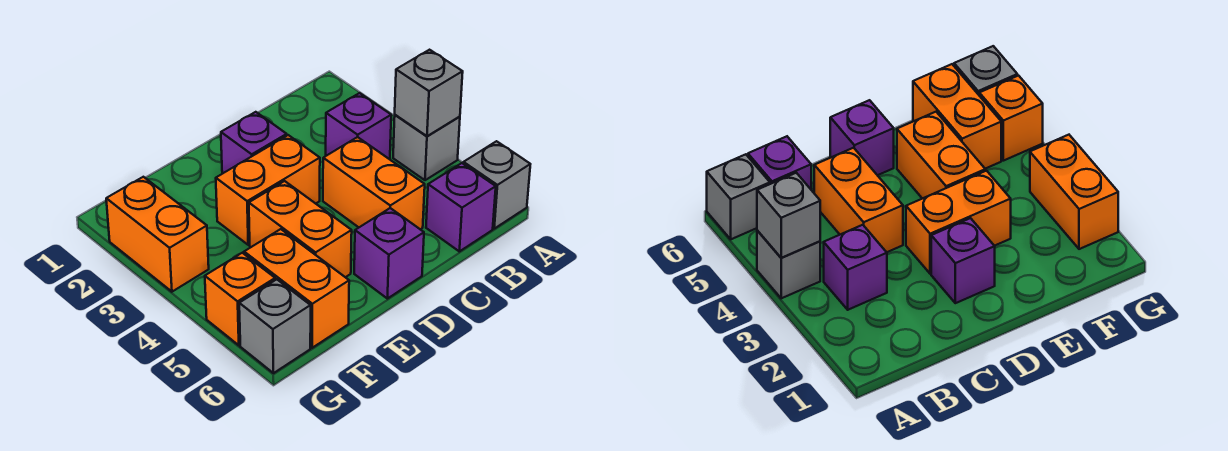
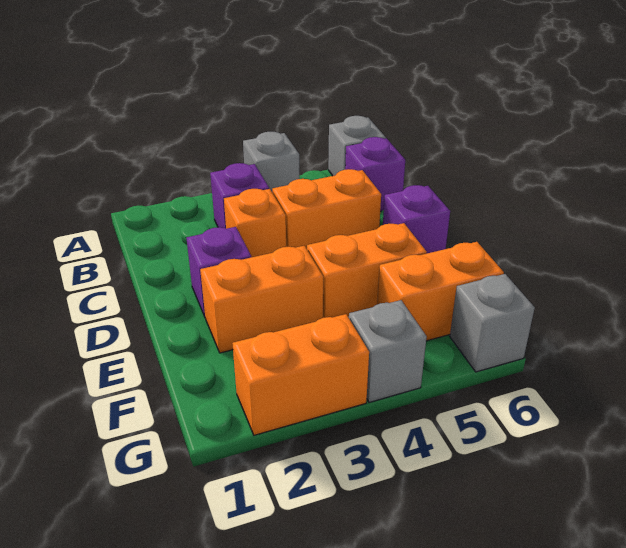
grey brick A4 level 2 -> grey brick G4 level 1
orange brick D3:E3 level 1 -> orange brick E2:E3 level 1
orange brick G5 level 1 -> orange brick C3 level 1

